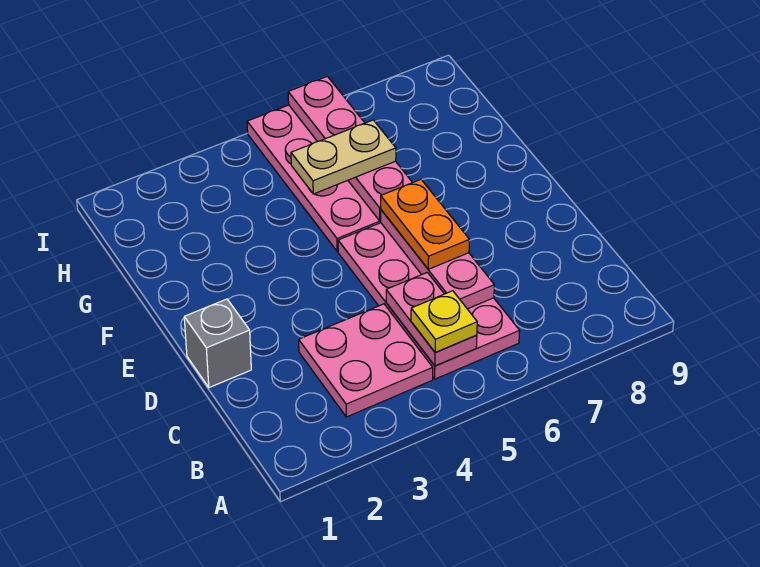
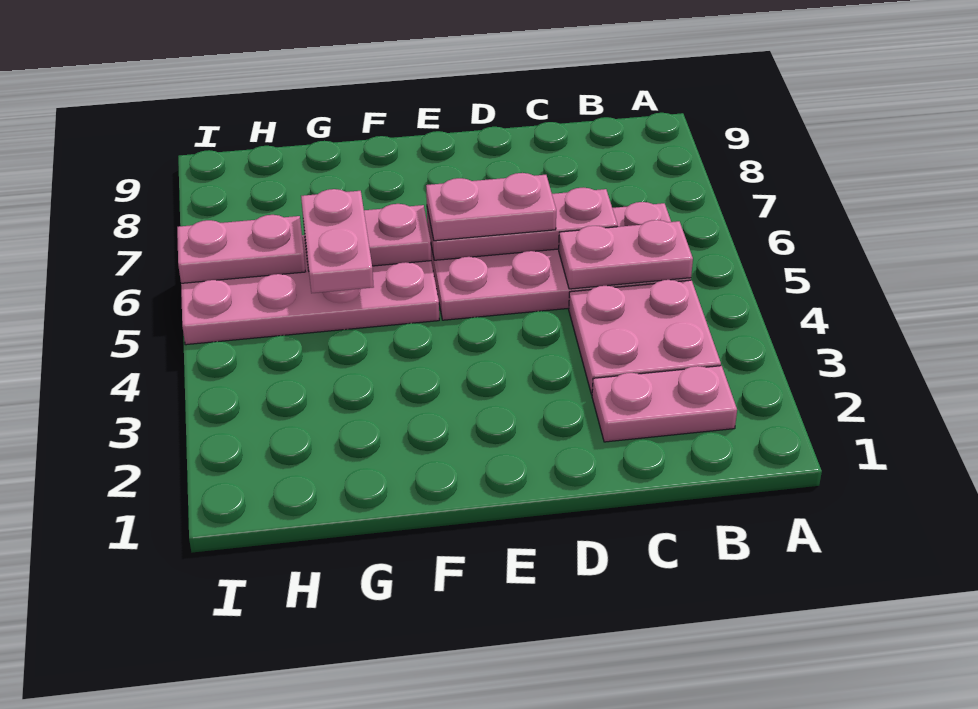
none -> pink plate B2:C2 level 1
yellow plate B5 level 3 -> none
grey brick D1 level 1 -> none
orange plate D6:E6 level 3 -> pink plate D6:E6 level 3
tan plate G5:G6 level 3 -> pink plate G5:G6 level 3

